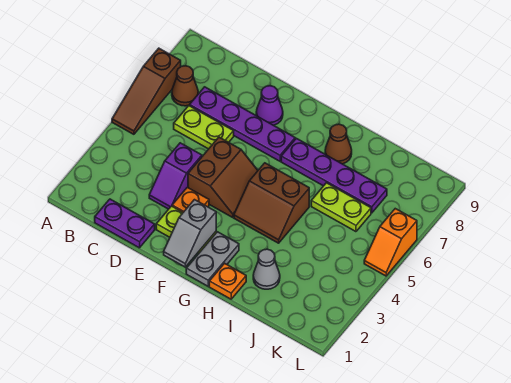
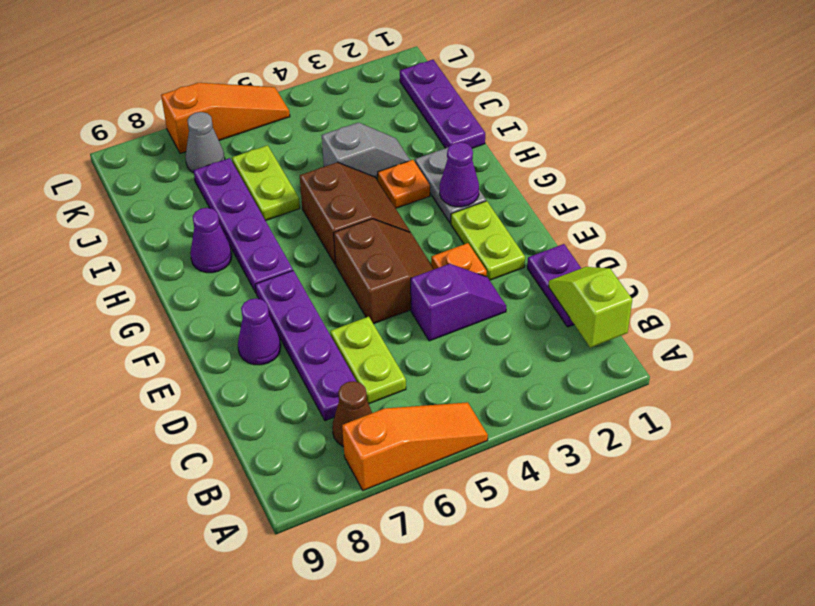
brown slope A5:A7 level 1 top 7 -> orange slope A5:A7 level 1 top 7
none -> lime slope B1:C1 level 2 top B
brown slope E4:F5 level 1 top E -> brown slope E4:F5 level 1 top 5
grey slope F1:F2 level 2 top 2 -> grey slope I3:I4 level 1 top 4
grey plate G1:G2 level 1 -> grey plate G2:H2 level 1
none -> purple cone G2 level 2
orange plate H1 level 1 -> orange plate H3 level 1
brown cone H8 level 1 -> purple cone H8 level 1
none -> purple plate I1:K1 level 1
grey cone I2 level 1 -> grey cone K7 level 1
orange slope L5:L6 level 1 top 6 -> orange slope L5:L7 level 1 top 7

